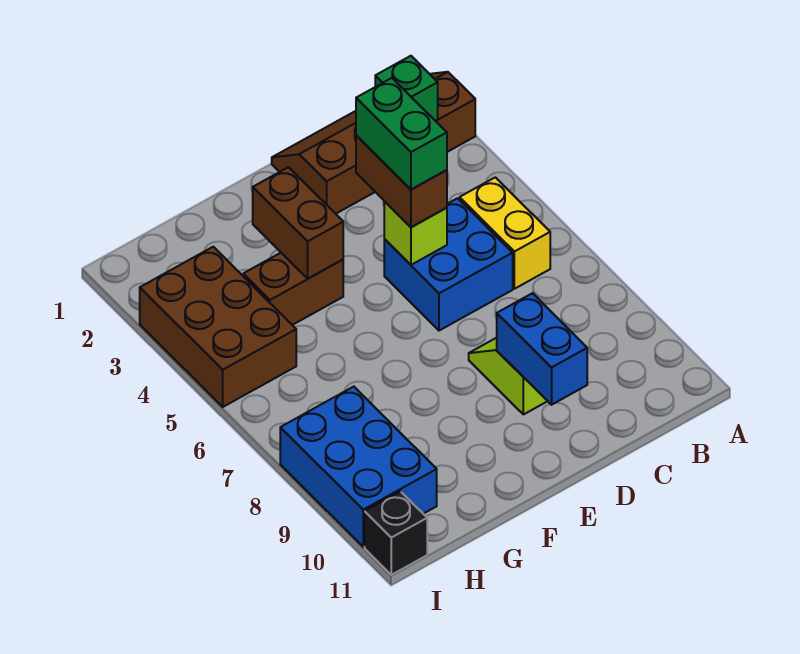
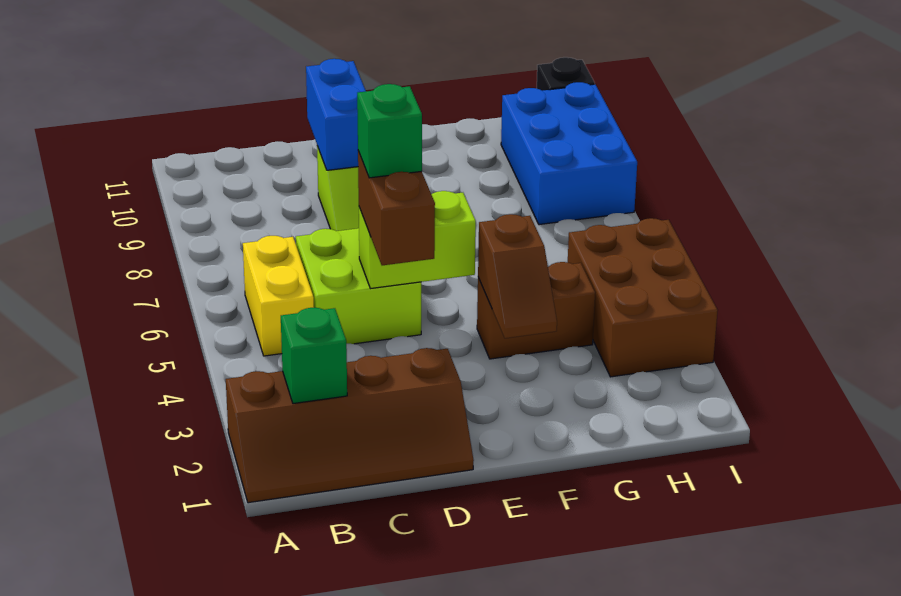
blue brick C5:D6 level 1 -> lime brick C5:D6 level 1
green brick D4:D5 level 4 -> green brick D5 level 4
lime brick D5 level 2 -> lime brick D5:E5 level 2
brown brick F3:F4 level 2 -> brown slope F3:F4 level 2 top 4

